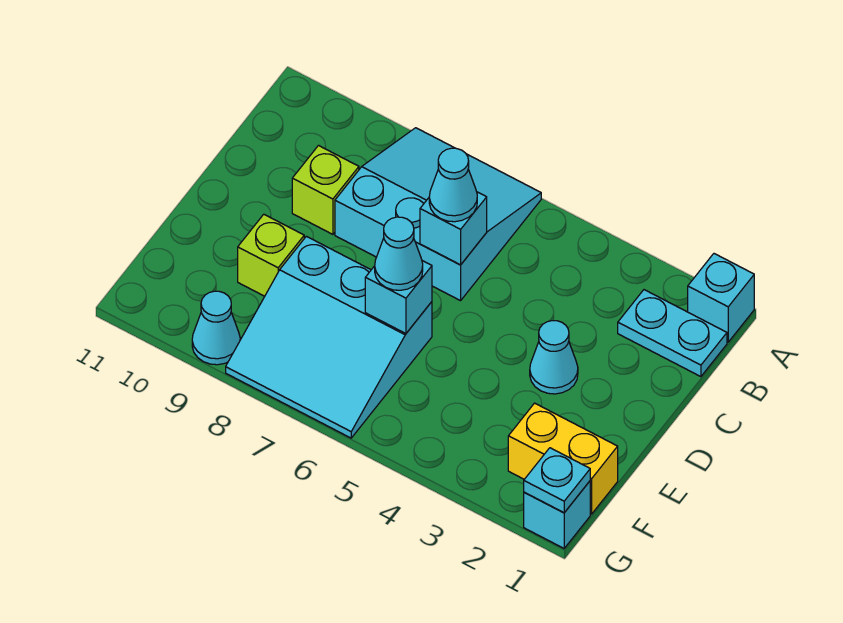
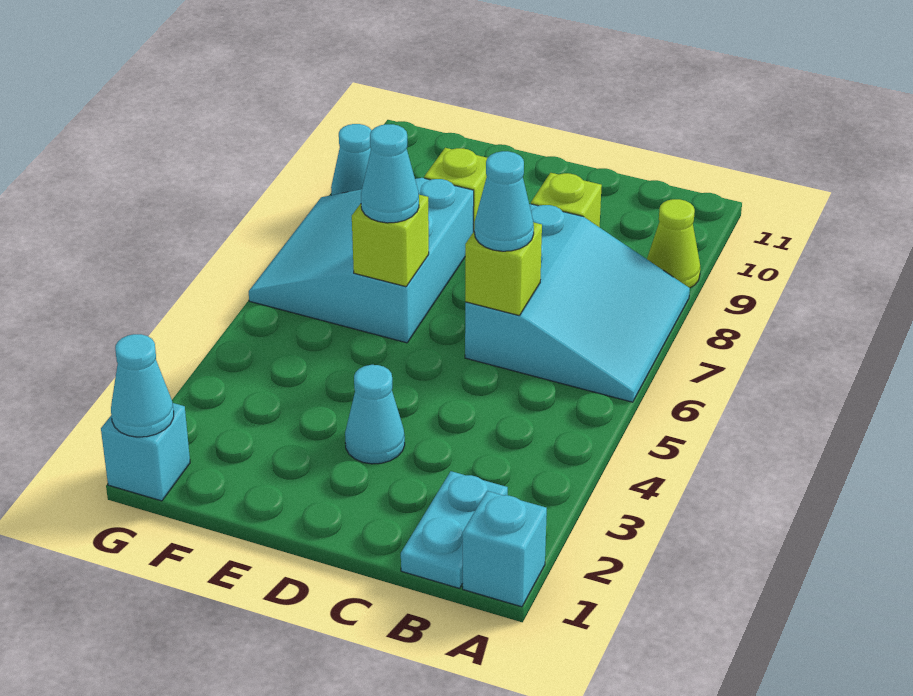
none -> lime cone A9 level 1
cyan brick C6 level 2 -> lime brick C6 level 2
cyan brick E6 level 2 -> lime brick E6 level 2
yellow brick F1:F2 level 1 -> none
cyan plate G1 level 2 -> cyan cone G1 level 2

